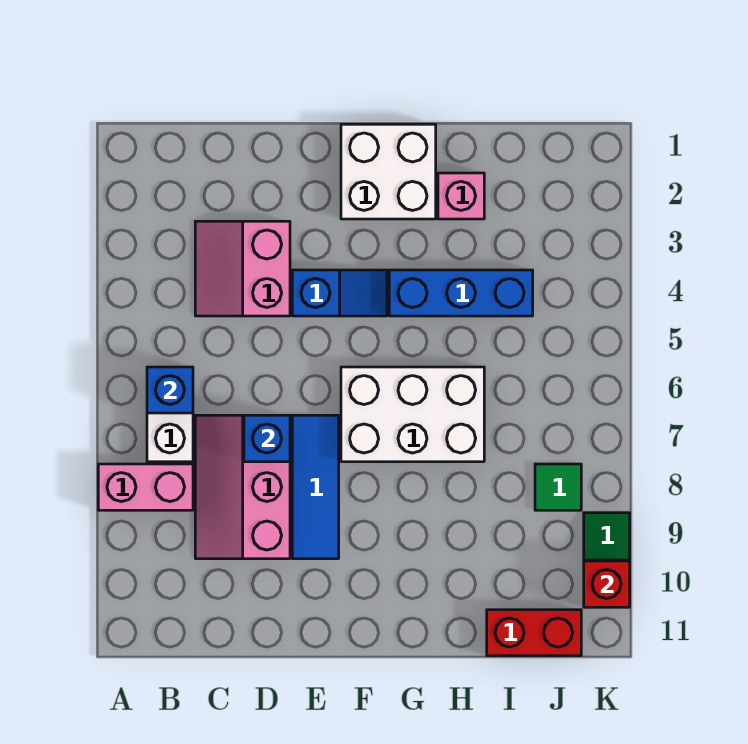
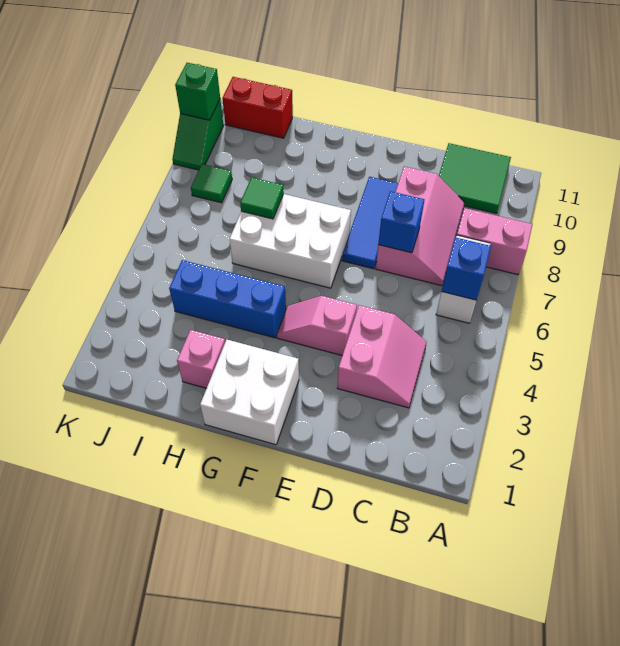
none -> green tile B10:C11 level 1
blue slope E4:F4 level 1 top E -> pink slope E4:F4 level 1 top E
none -> green tile H7 level 2
red brick K10 level 2 -> green brick K10 level 2

